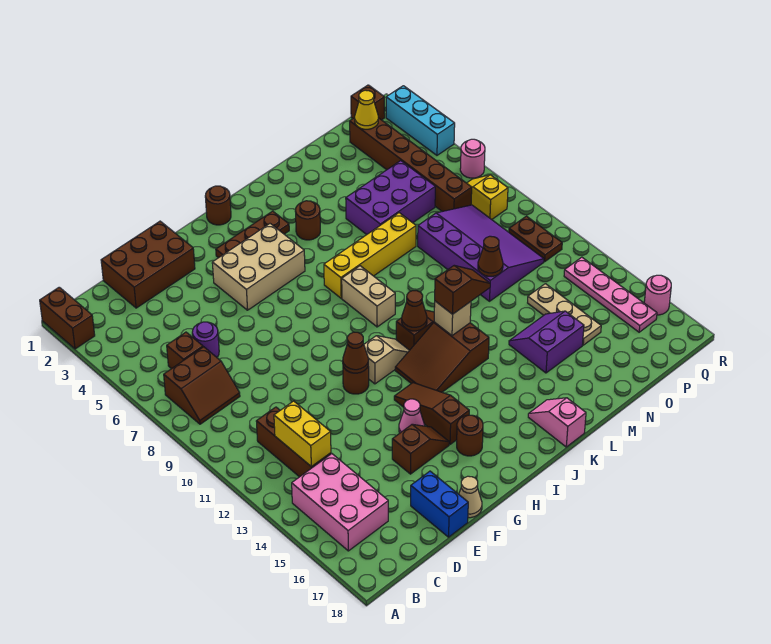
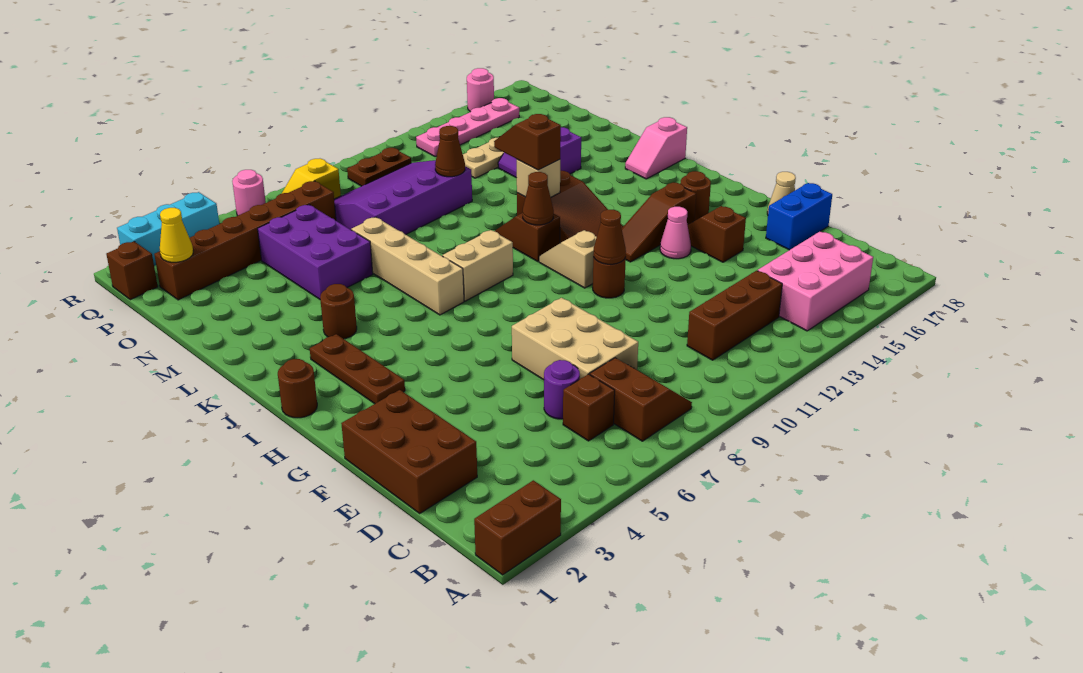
yellow brick C12:C13 level 2 -> none
tan brick G4:I5 level 1 -> tan brick D7:F8 level 1
yellow brick J7:M7 level 1 -> tan brick J7:M7 level 1

